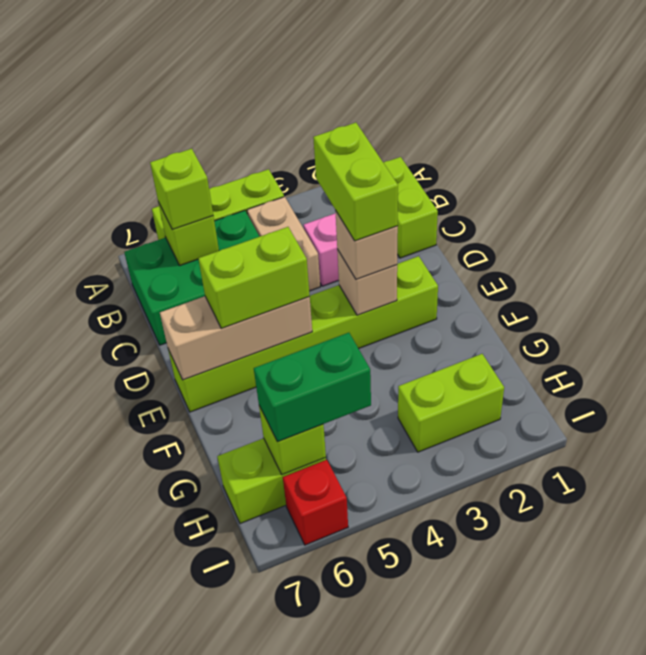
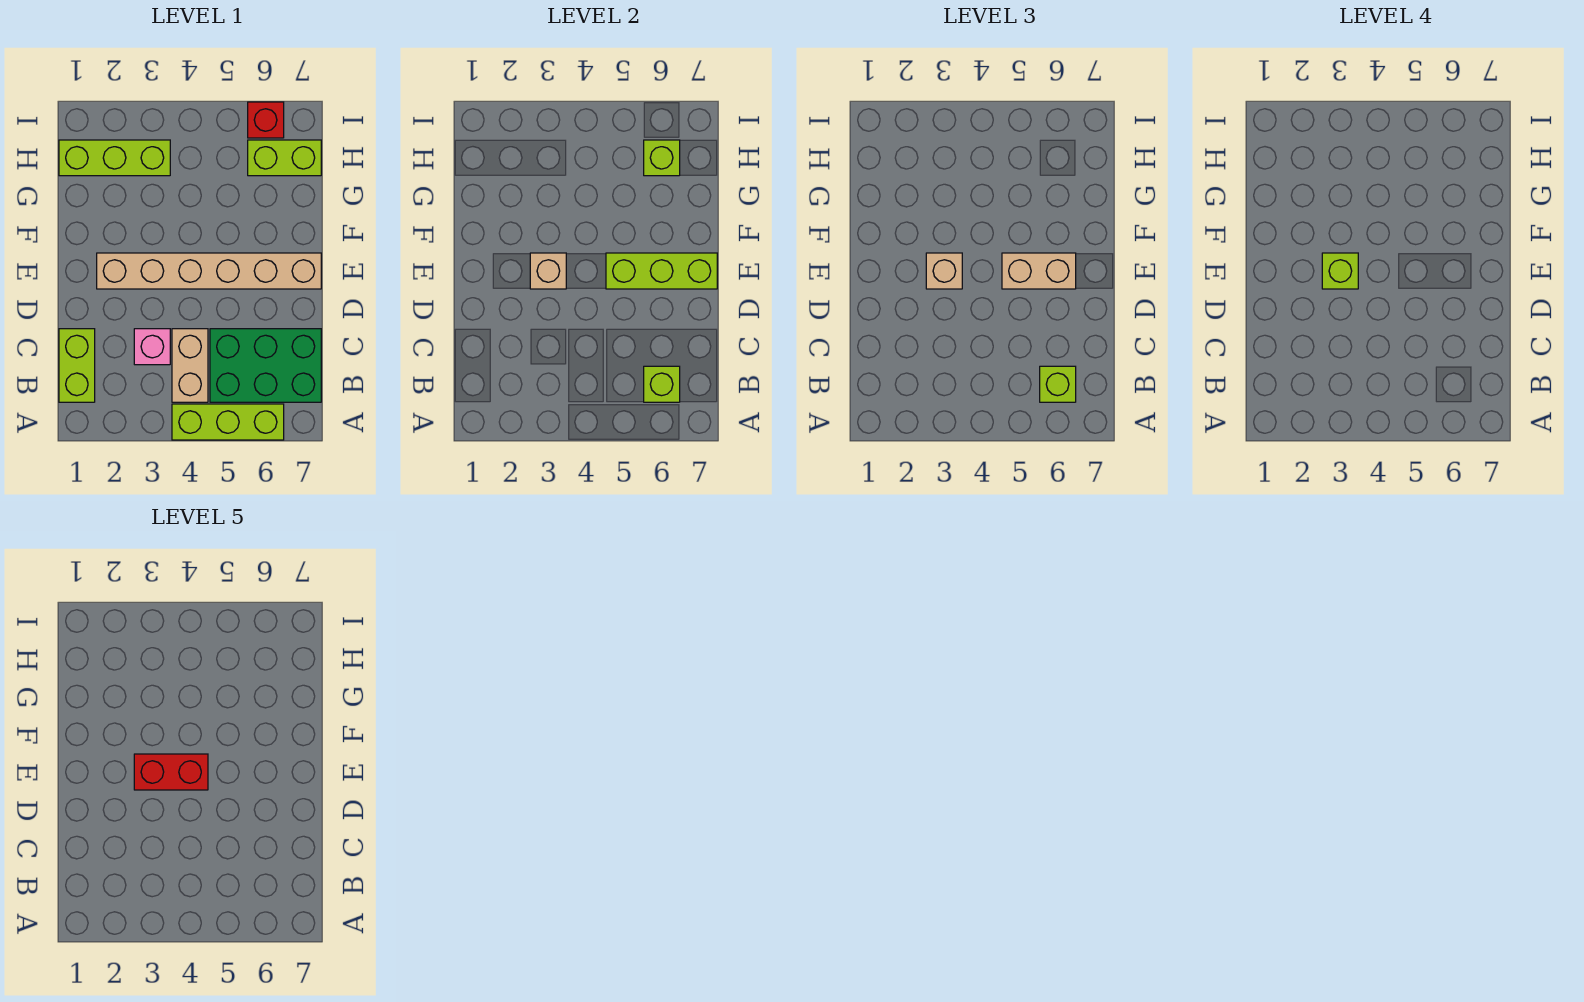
lime brick D3:E3 level 4 -> lime brick E3 level 4
lime brick E2:E7 level 1 -> tan brick E2:E7 level 1
none -> red brick E3:E4 level 5
tan brick E5:E7 level 2 -> lime brick E5:E7 level 2
lime brick E5:E6 level 3 -> tan brick E5:E6 level 3
lime brick H2:H3 level 1 -> lime brick H1:H3 level 1
green brick H5:H6 level 3 -> none

